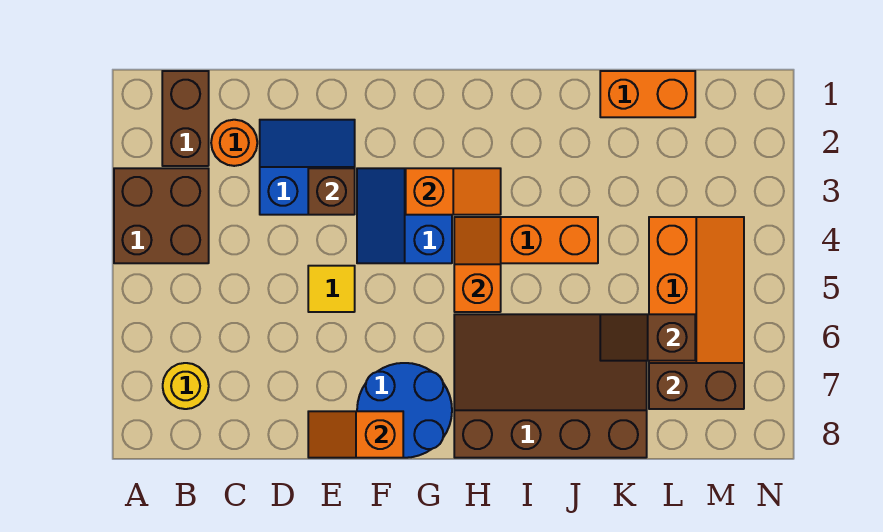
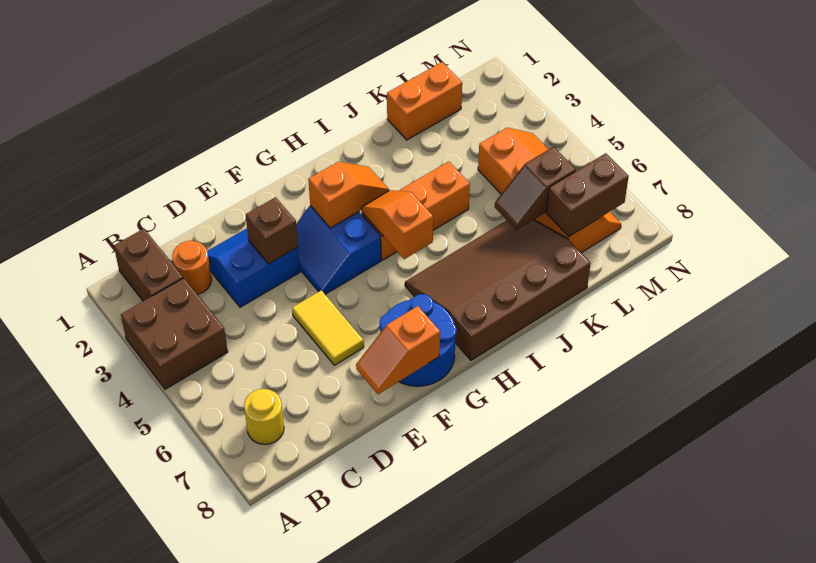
yellow tile E5 level 1 -> yellow tile E5:E6 level 1

